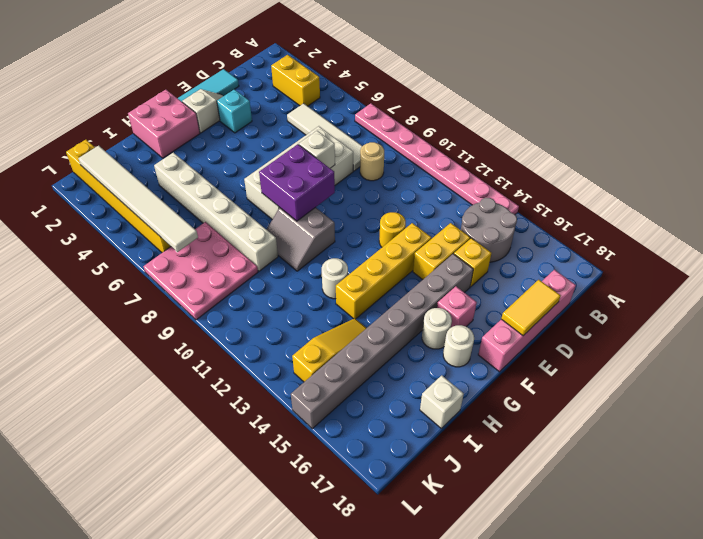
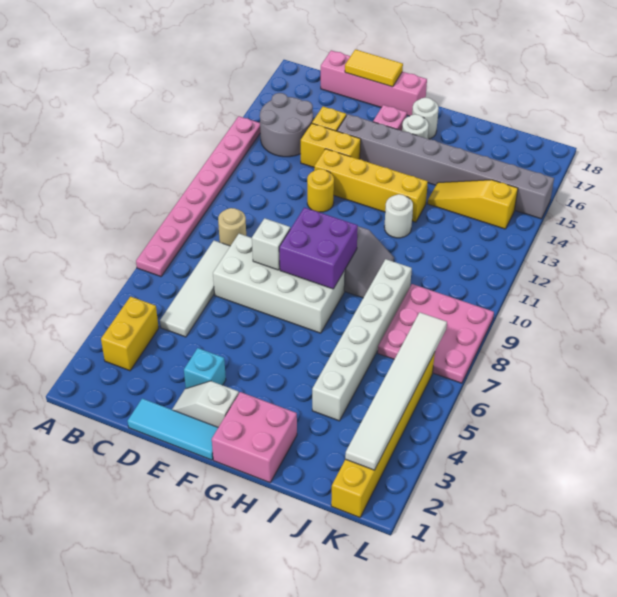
white brick I18 level 1 -> none

